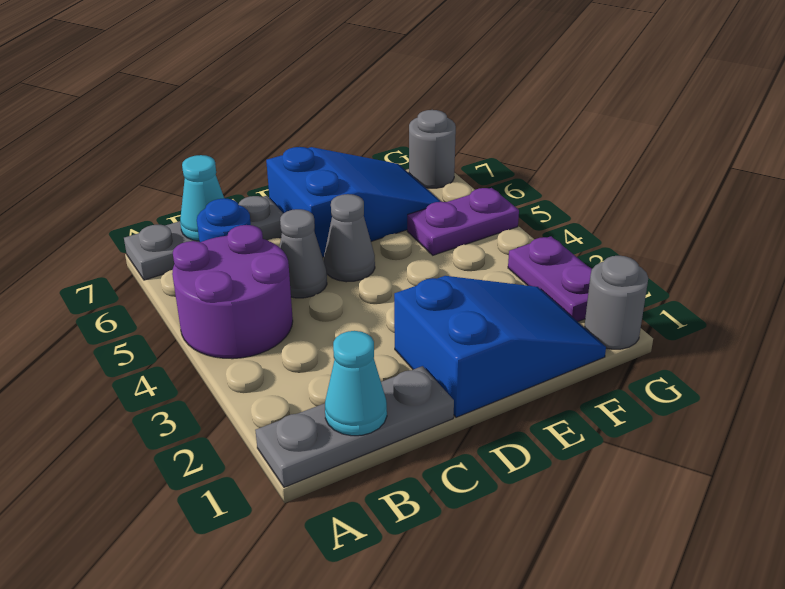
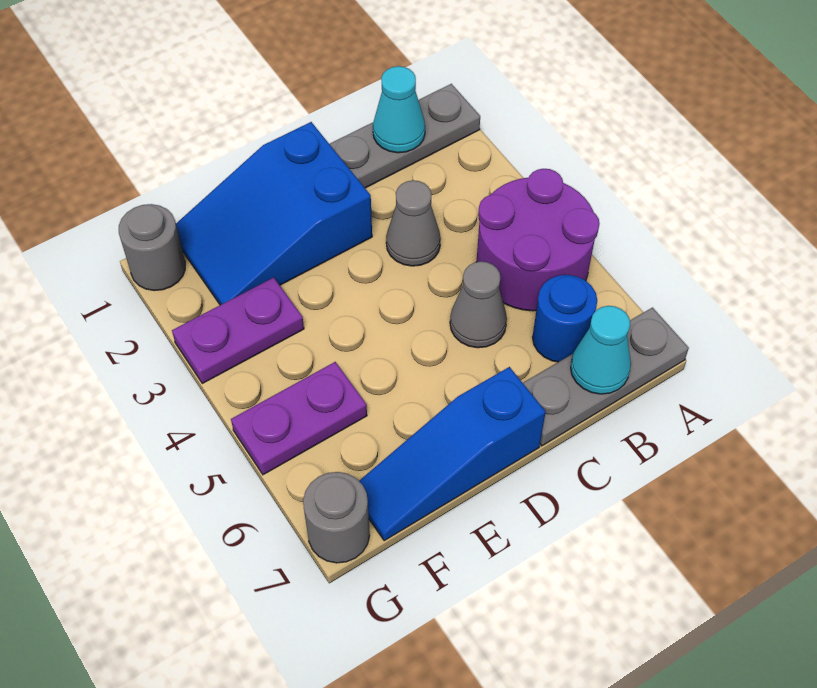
grey cone D5 level 1 -> grey cone C3 level 1
blue slope D6:F7 level 1 top D -> blue slope D7:F7 level 1 top D
purple plate G2:G3 level 1 -> purple plate F3:G3 level 1

